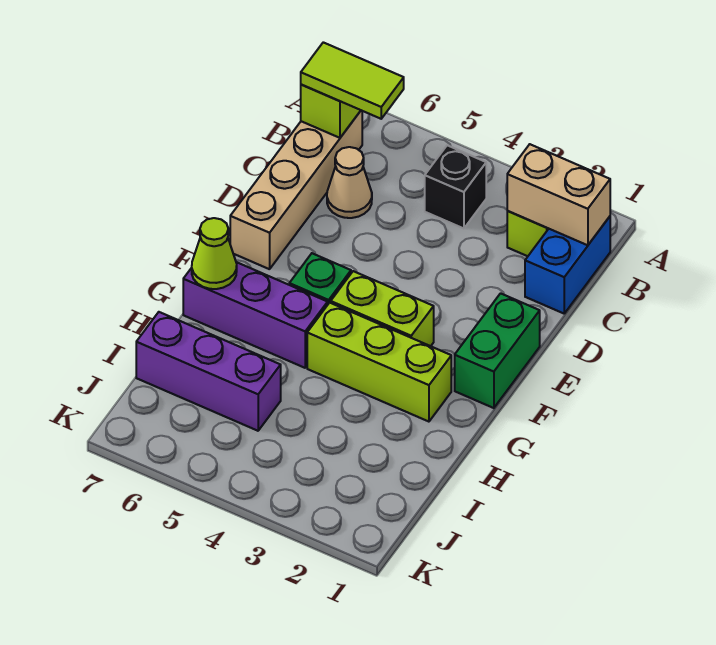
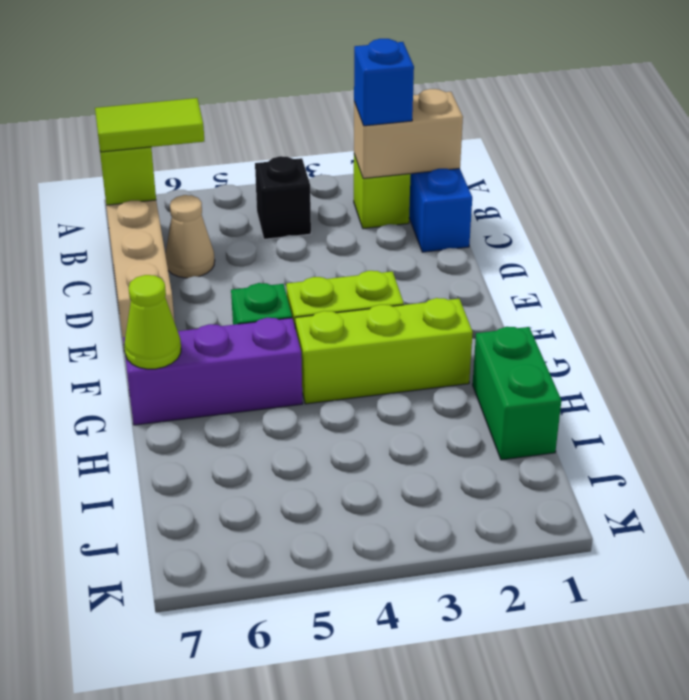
none -> blue brick B2 level 3
green brick E1:F1 level 1 -> green brick H1:I1 level 1
purple brick I5:I7 level 1 -> none

